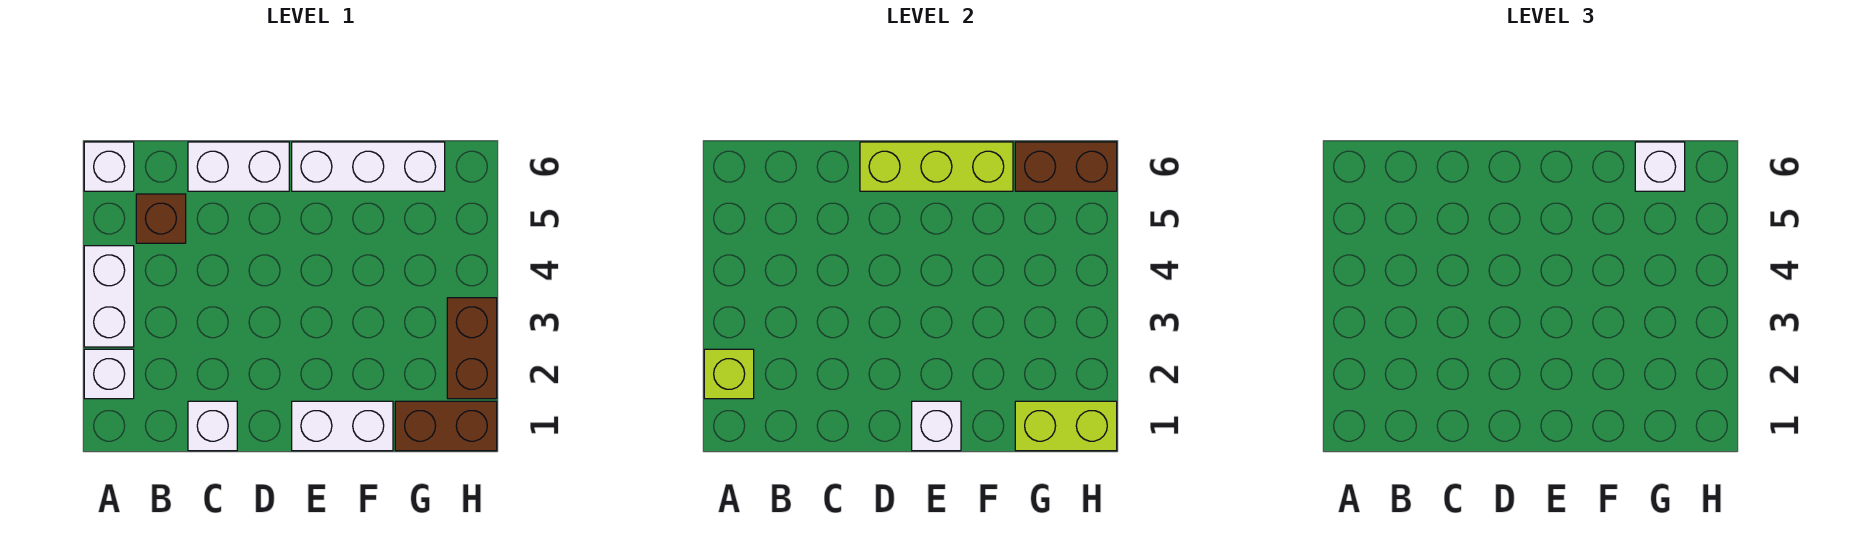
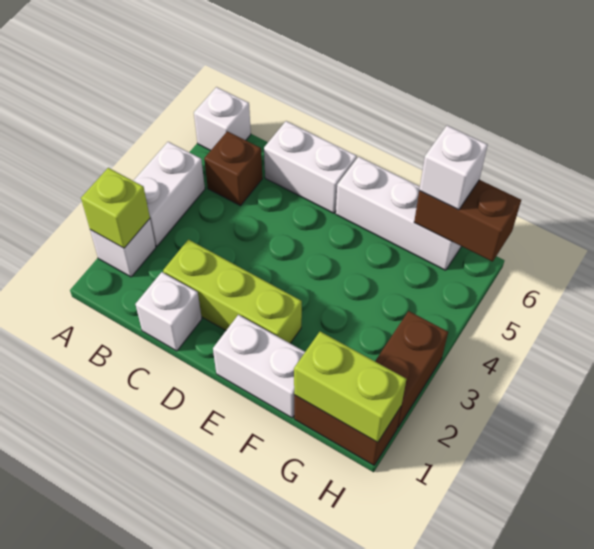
lime brick D6:F6 level 2 -> lime brick C2:E2 level 1
white brick E1 level 2 -> none

